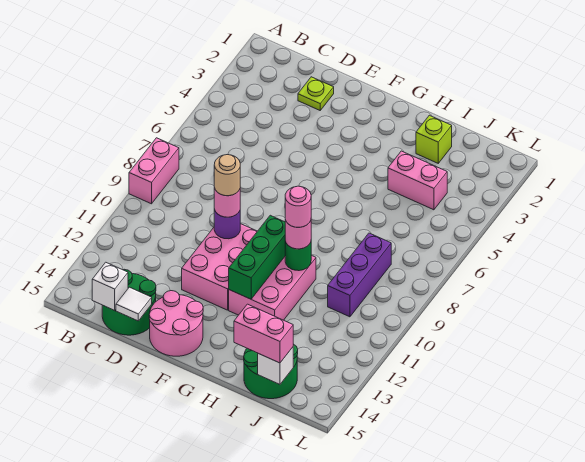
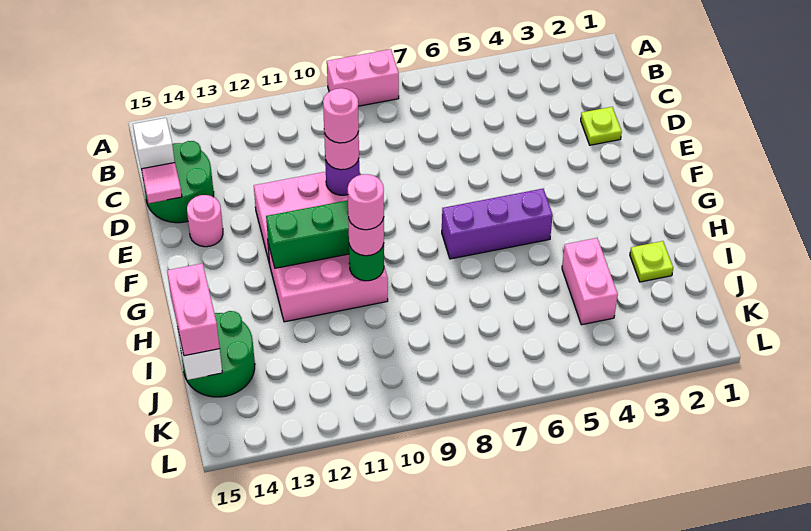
white tile D15 level 2 -> pink tile D15 level 2
tan round brick E10 level 4 -> pink round brick E10 level 4
pink round brick E14:F15 level 1 -> pink round brick E14 level 1
lime brick I2 level 1 -> lime plate I2 level 1
purple brick J8:J10 level 1 -> purple brick G5:G7 level 1

